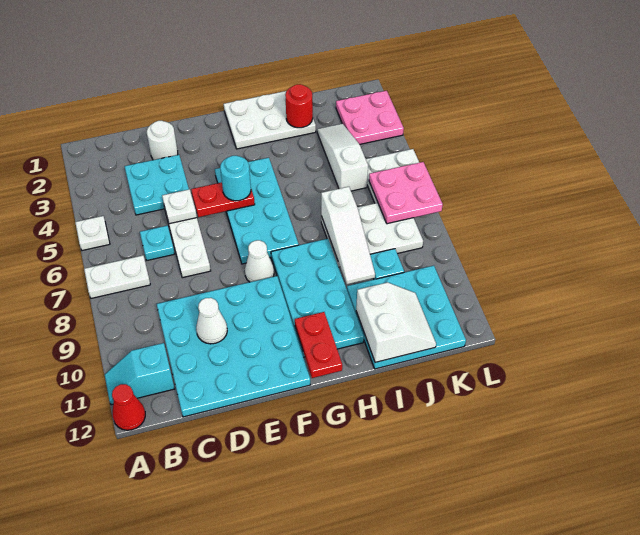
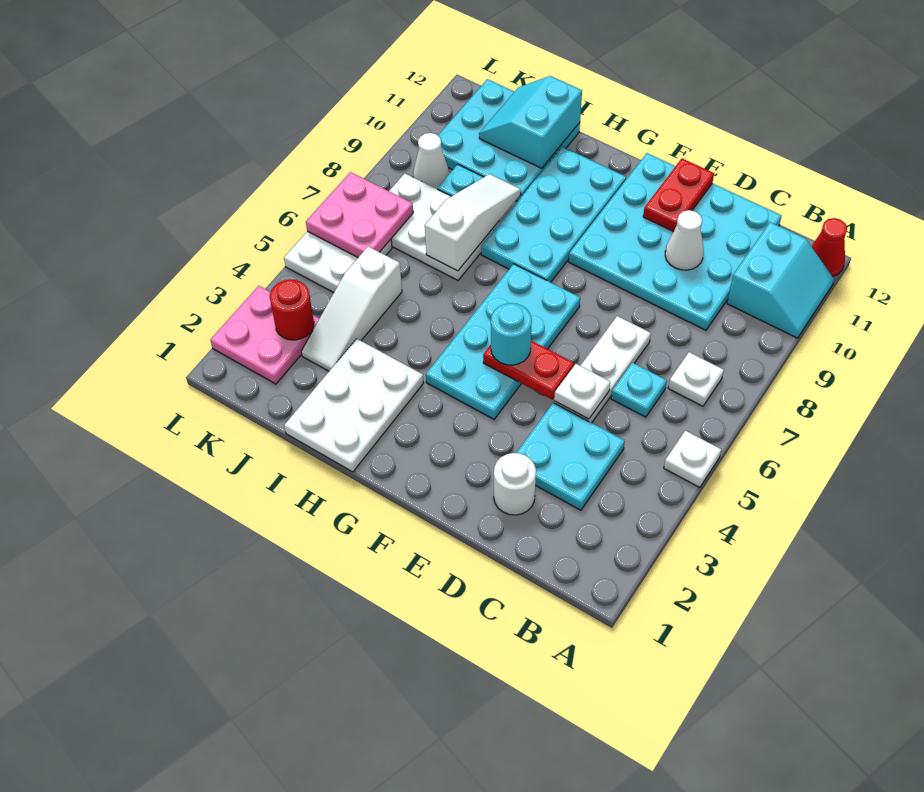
white plate A7:B7 level 1 -> white plate B7 level 1
cyan slope A11:B11 level 1 top B -> cyan slope A10:B11 level 1 top B
white cone F8 level 1 -> white cone K9 level 1
white plate G1:I2 level 1 -> white plate H1:I3 level 1
red plate G11:G12 level 2 -> red plate E11:E12 level 2
red round brick I2 level 2 -> red round brick K3 level 2
white slope I11:J12 level 2 top I -> cyan slope I11:J12 level 2 top I

